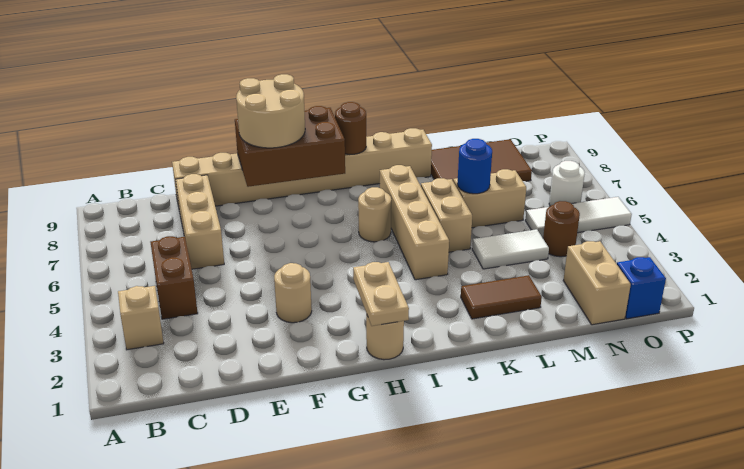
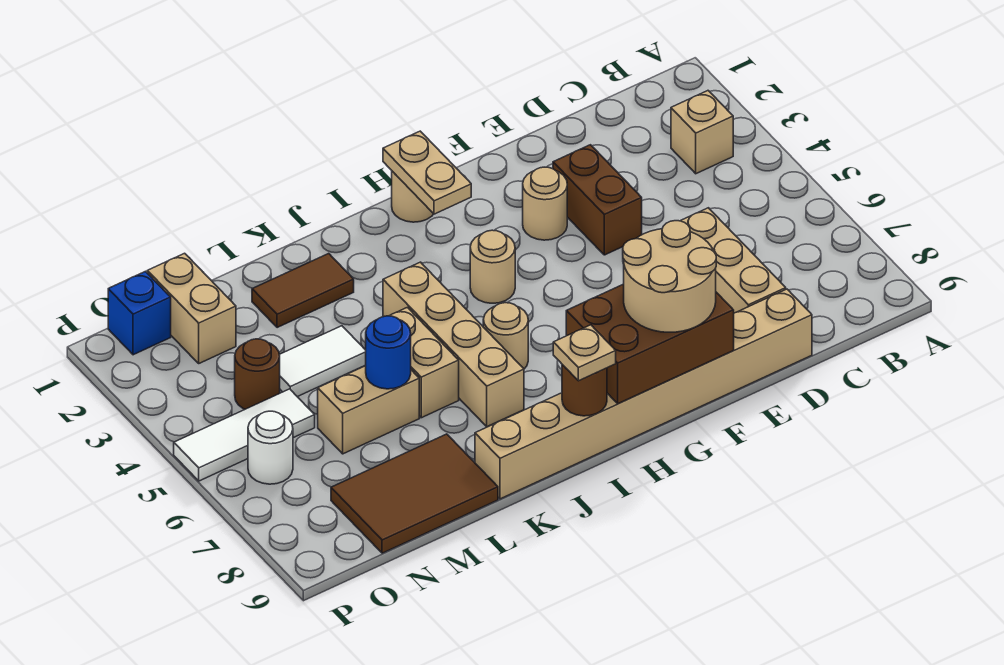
brown brick C4:C5 level 1 -> brown brick E3:E4 level 1
none -> tan round brick H4 level 1
none -> tan plate I9 level 3

